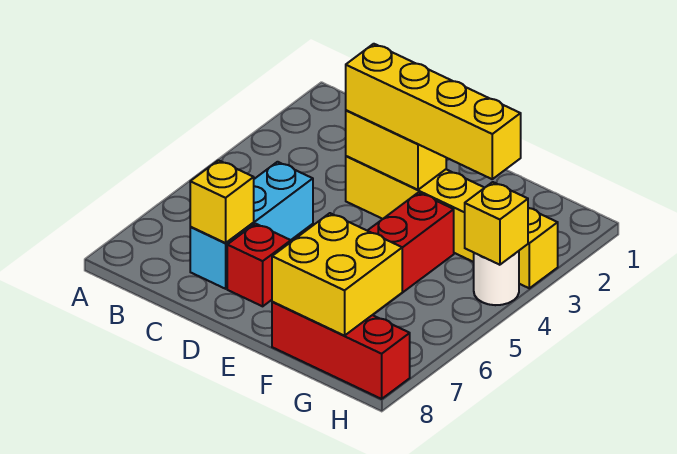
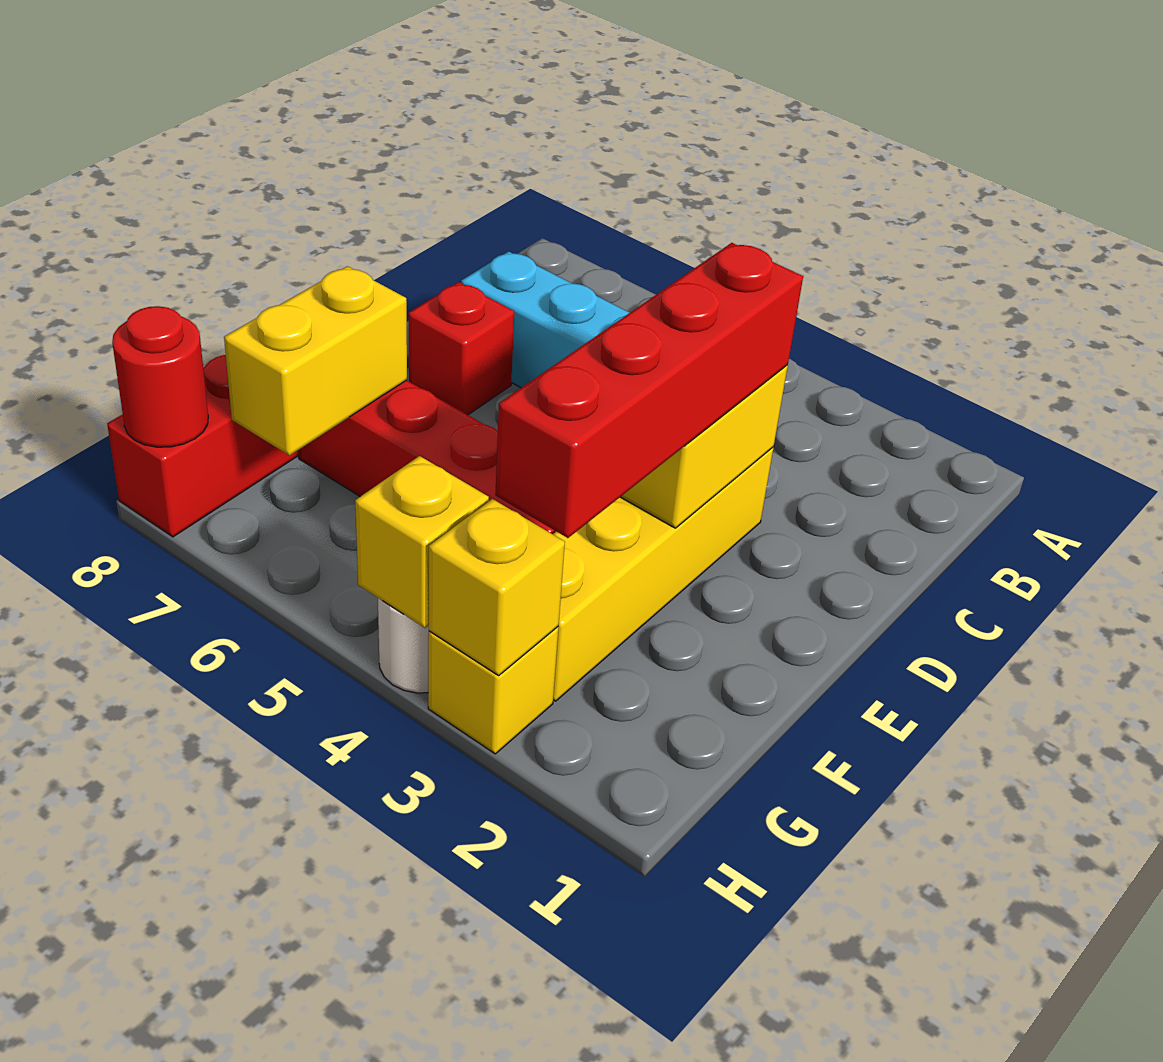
yellow brick C7 level 2 -> yellow brick H3 level 2
yellow brick D3:G3 level 3 -> red brick D3:G3 level 3
yellow brick F7:G8 level 2 -> yellow brick F7:G7 level 2
none -> red round brick H8 level 2

